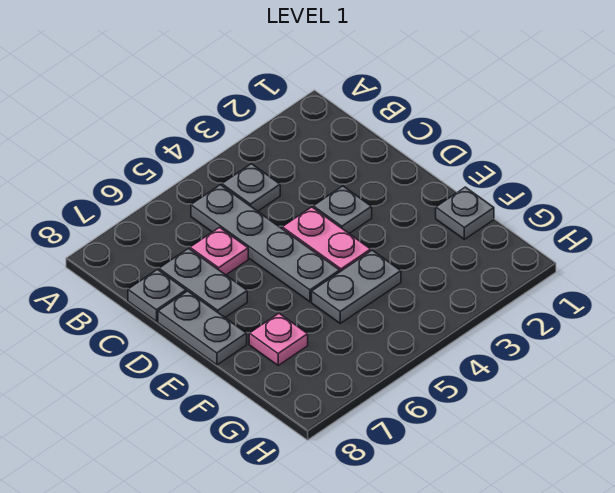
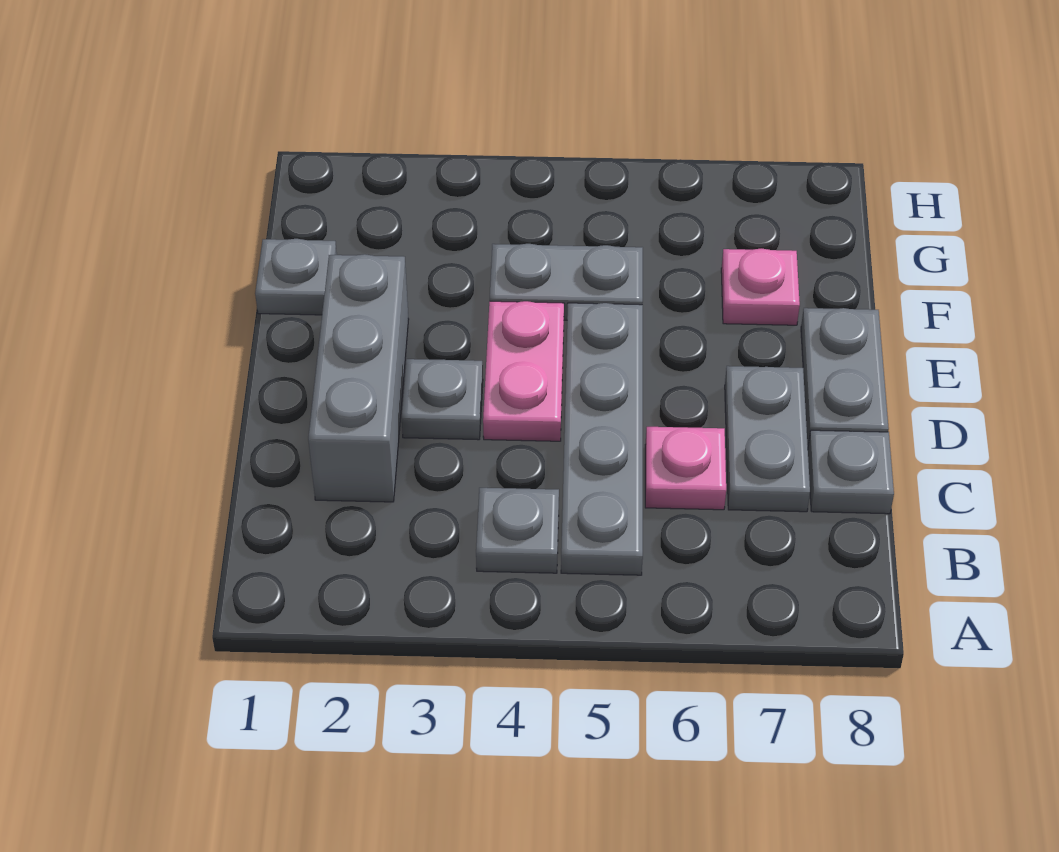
none -> grey brick C2:E2 level 1

